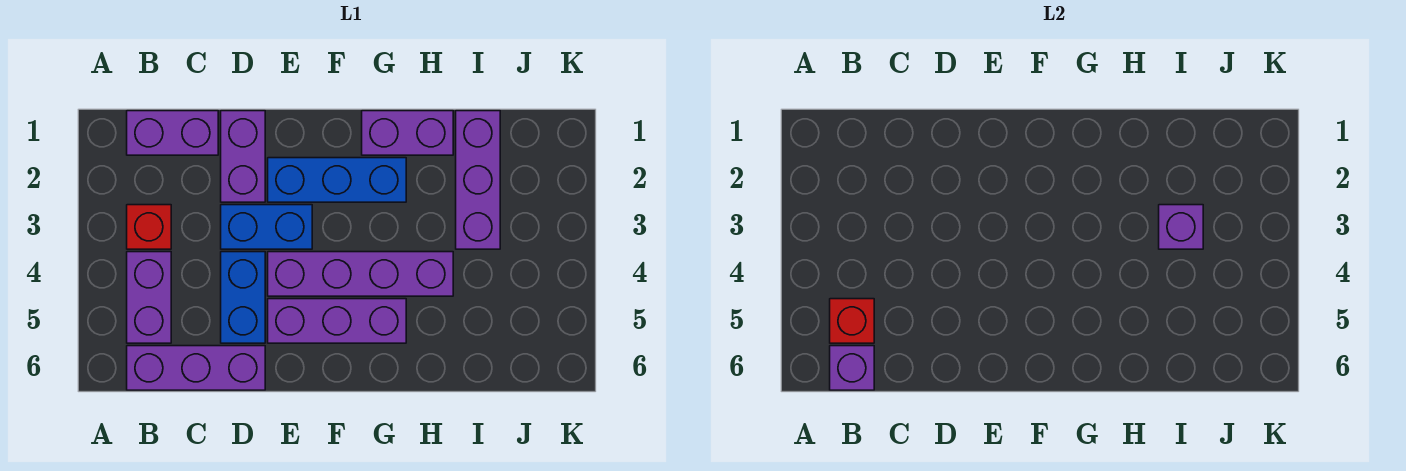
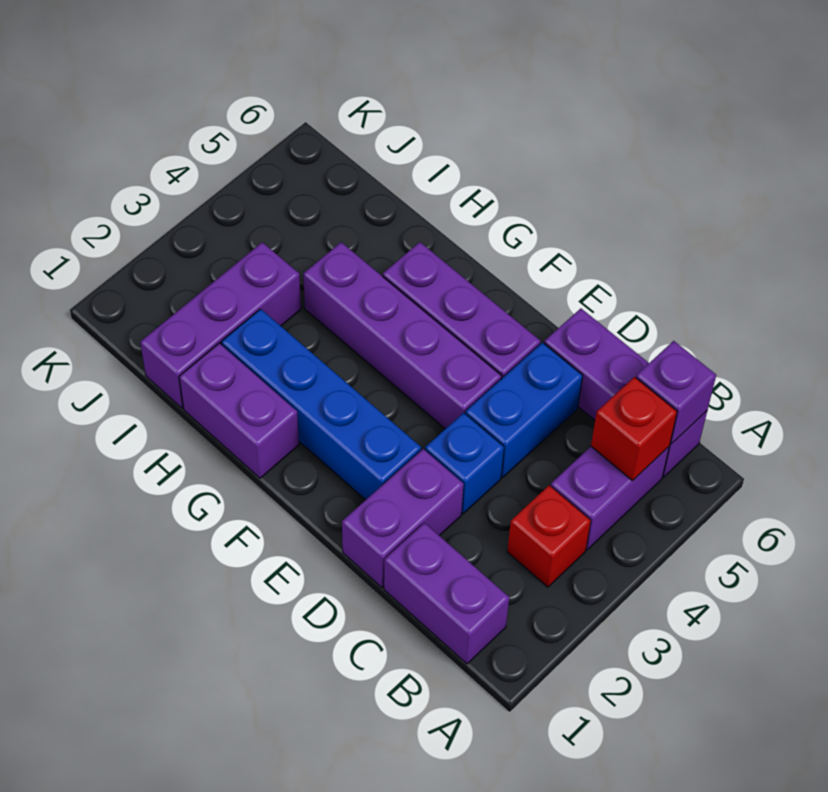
blue brick D3:E3 level 1 -> blue brick D3 level 1
blue brick E2:G2 level 1 -> blue brick E2:H2 level 1
purple brick I3 level 2 -> none

